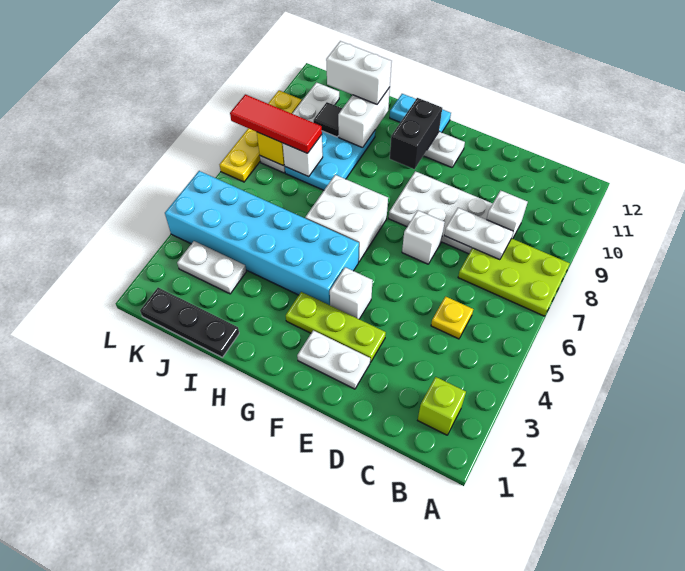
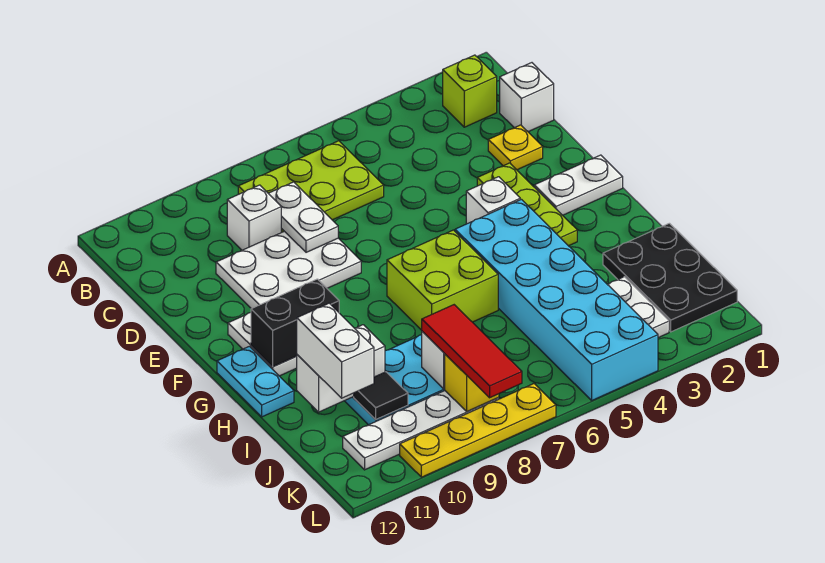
lime plate A7:C8 level 1 -> lime plate B6:C8 level 1
yellow plate C5 level 1 -> yellow plate D2 level 1
white plate D8:F9 level 1 -> white plate D8:E10 level 1
white plate E2:F2 level 1 -> white plate F1:F2 level 1
white brick E7 level 1 -> white brick C1 level 1
white brick G6:H7 level 1 -> lime brick G6:H7 level 1
black plate I1:K1 level 1 -> black plate I1:K2 level 1

